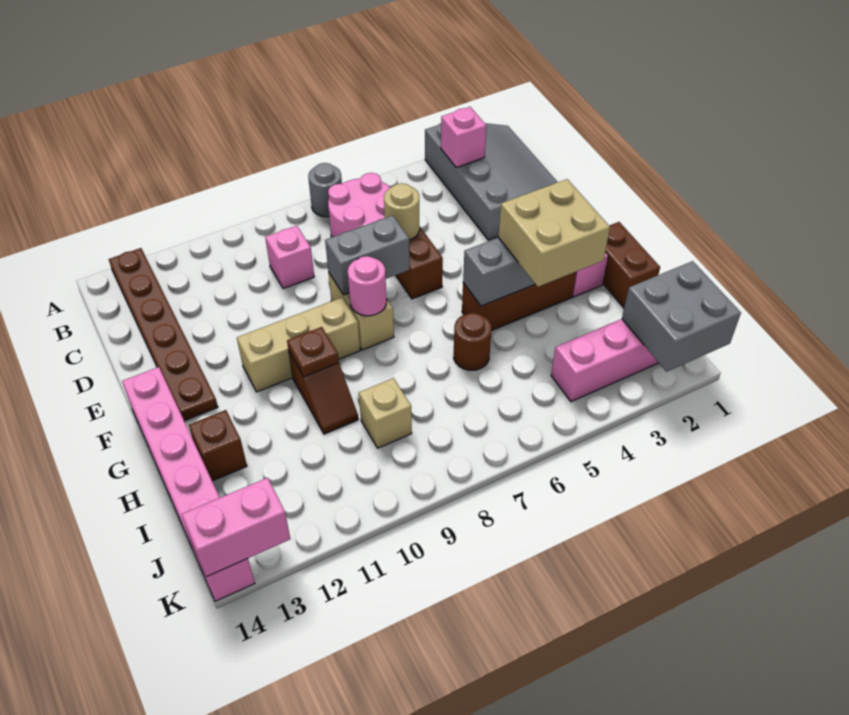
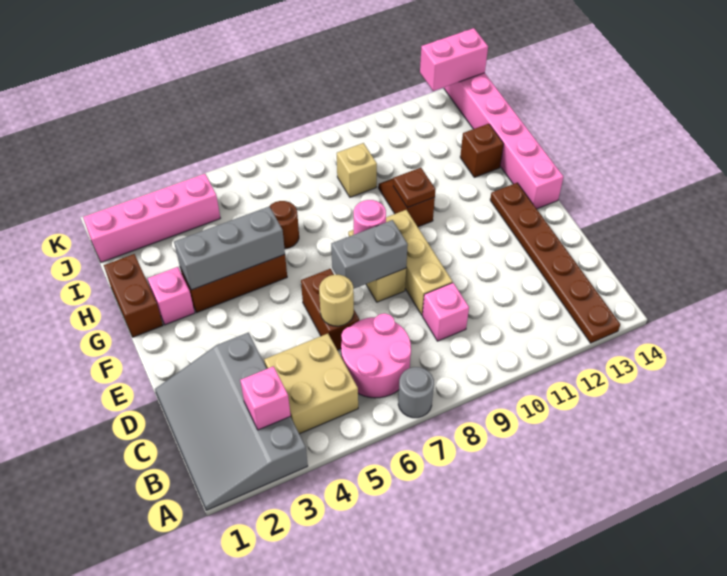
tan brick F9:F11 level 1 -> tan brick D9:F9 level 1
tan brick G3:H4 level 3 -> tan brick B4:C5 level 1
grey brick J1:K2 level 2 -> none

